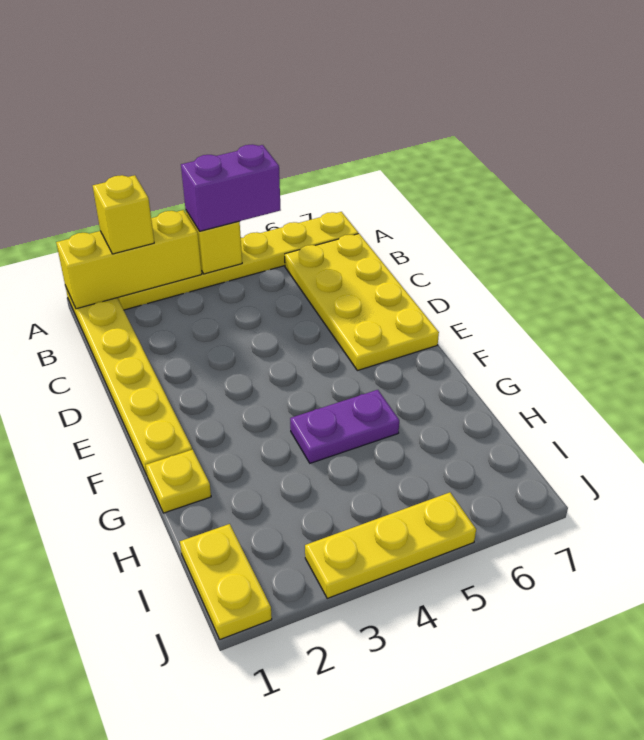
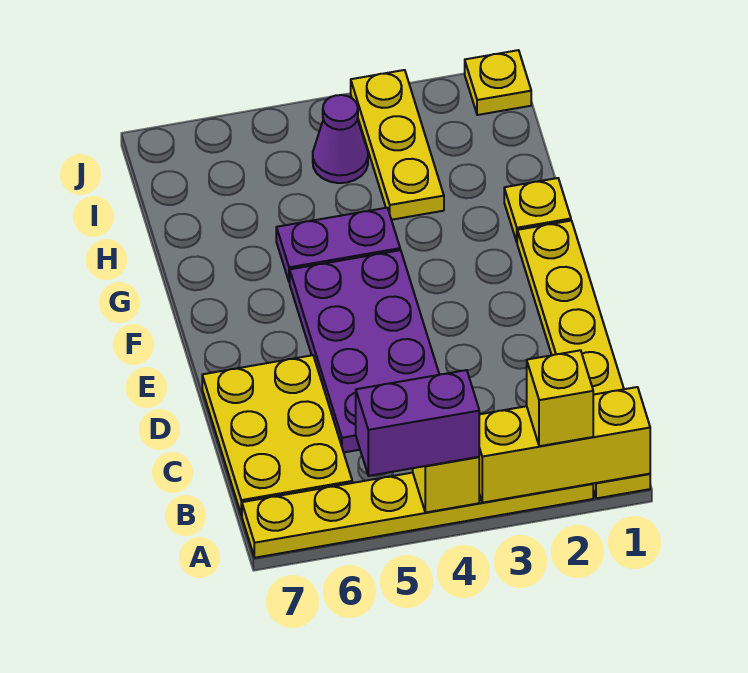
yellow plate B6:E7 level 1 -> yellow plate B6:D7 level 1
none -> purple plate C4:F5 level 1
yellow plate I1:J1 level 1 -> yellow plate J1 level 1
none -> purple cone I4 level 1
yellow plate J3:J5 level 1 -> yellow plate H3:J3 level 1

